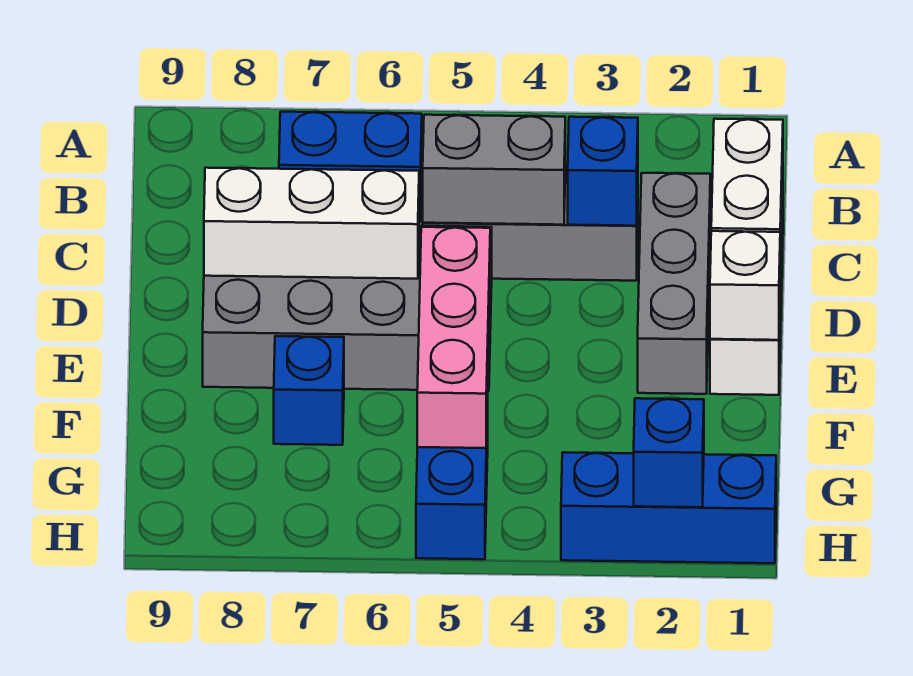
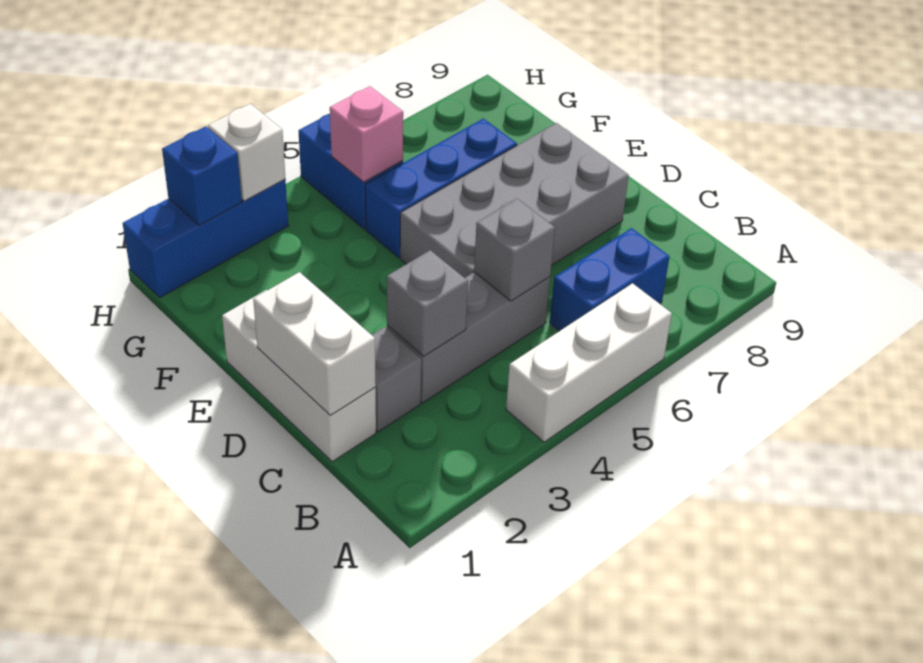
grey brick C2:E2 level 1 -> grey brick C2 level 1
blue brick C3 level 2 -> grey brick C3 level 2
grey brick C4:C5 level 2 -> grey brick C5 level 2
white brick D6:D8 level 2 -> white brick A4:A6 level 1
white brick E1 level 2 -> white brick H3 level 2
pink brick E5:G5 level 2 -> pink brick G5 level 2
blue brick F7 level 1 -> blue brick F5:F7 level 1

